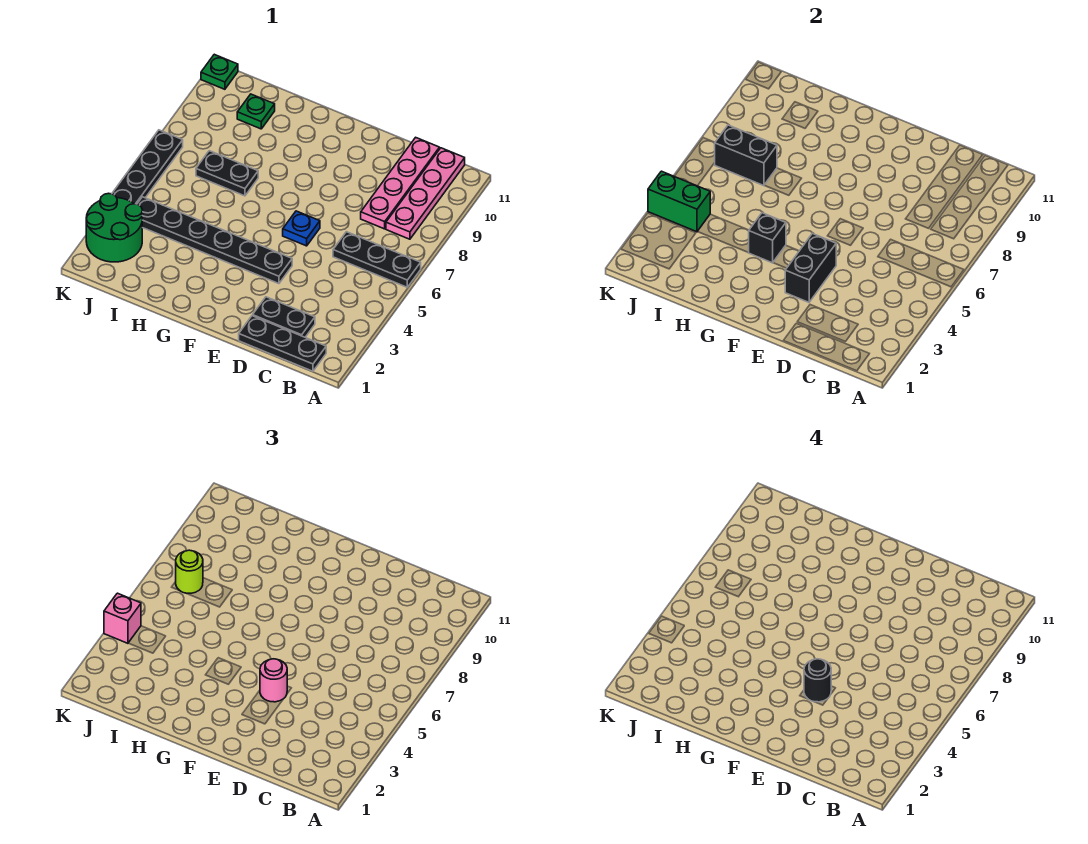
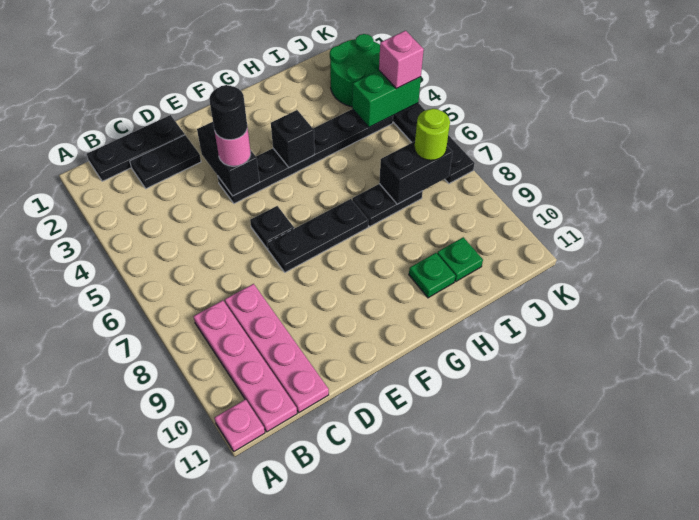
black plate A6:C6 level 1 -> black plate E7:G7 level 1
none -> pink plate A11 level 1
blue plate E6 level 1 -> black plate E6 level 1
green plate K11 level 1 -> green plate H10 level 1

